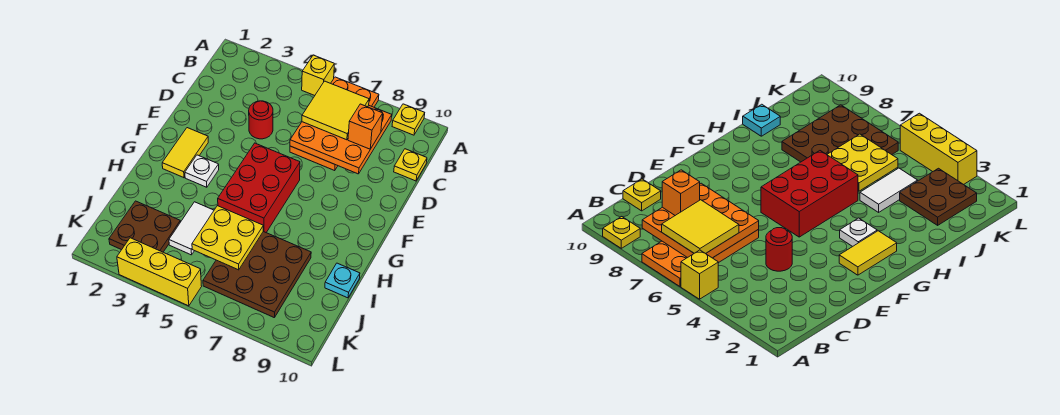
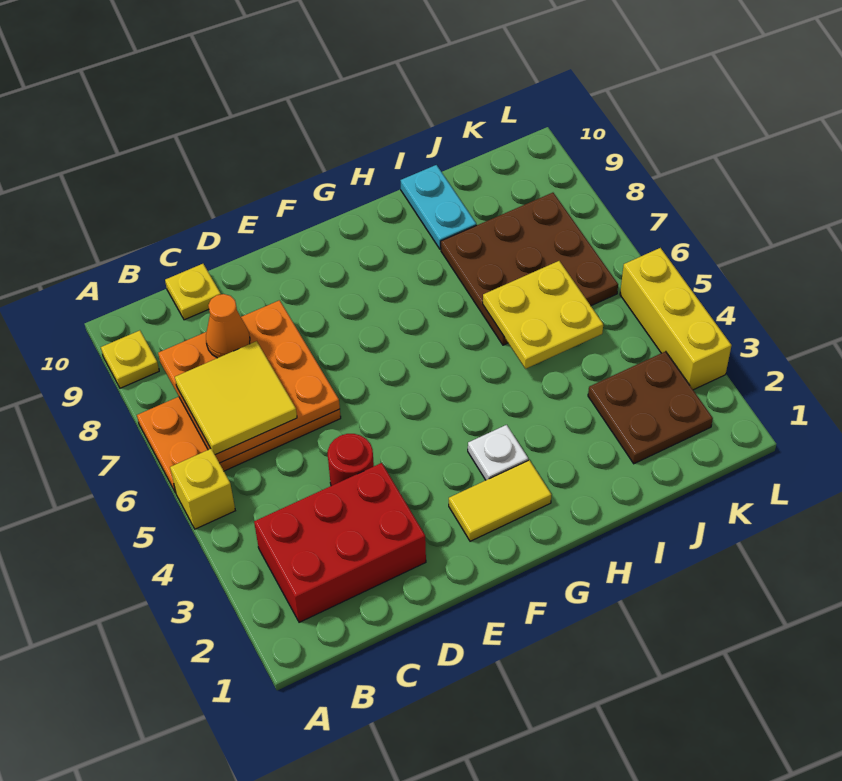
orange brick C8 level 3 -> orange cone C8 level 3
red brick F5:H6 level 1 -> red brick B2:D3 level 1
white tile I4:J4 level 1 -> none
cyan plate I10 level 1 -> cyan plate I9:I10 level 1

